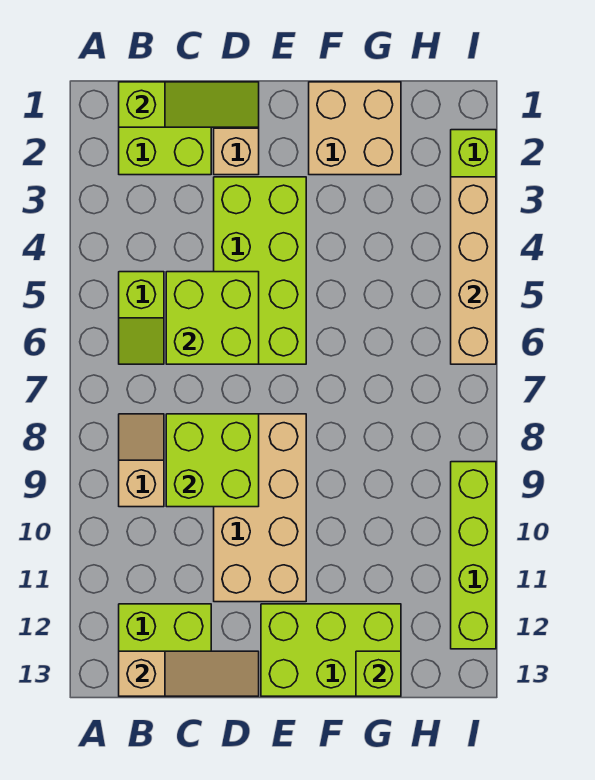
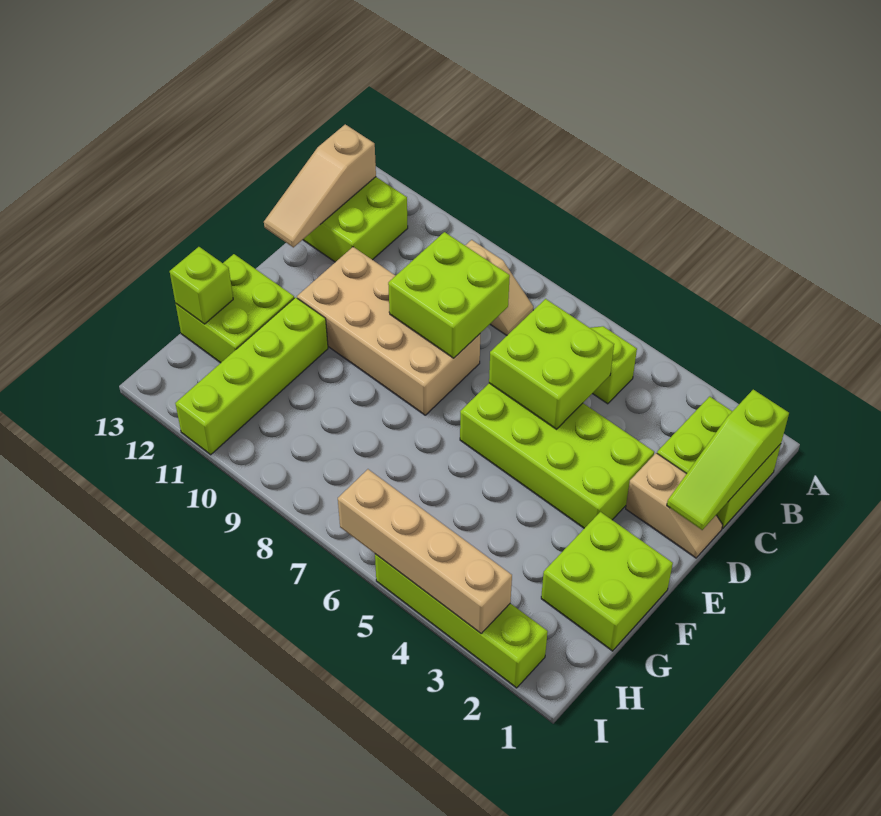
lime brick E12:G13 level 1 -> lime brick F12:G13 level 1
tan brick F1:G2 level 1 -> lime brick F1:G2 level 1
lime brick I9:I12 level 1 -> lime brick F11:I11 level 1

